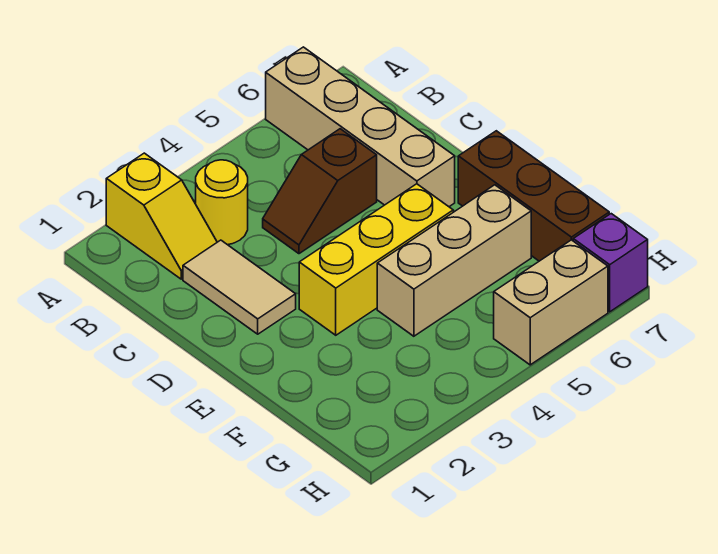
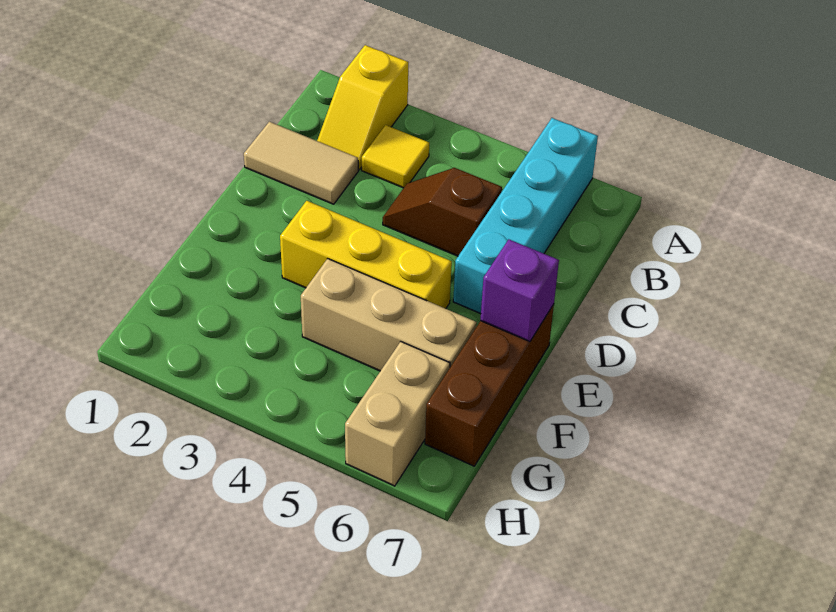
tan brick A6:D6 level 1 -> cyan brick A6:D6 level 1
yellow round brick B3 level 1 -> yellow tile B3 level 1
tan tile C2:D2 level 1 -> tan tile C1:C2 level 1
tan brick H5:H6 level 1 -> tan brick G6:H6 level 1
purple brick H7 level 1 -> purple brick E7 level 2

